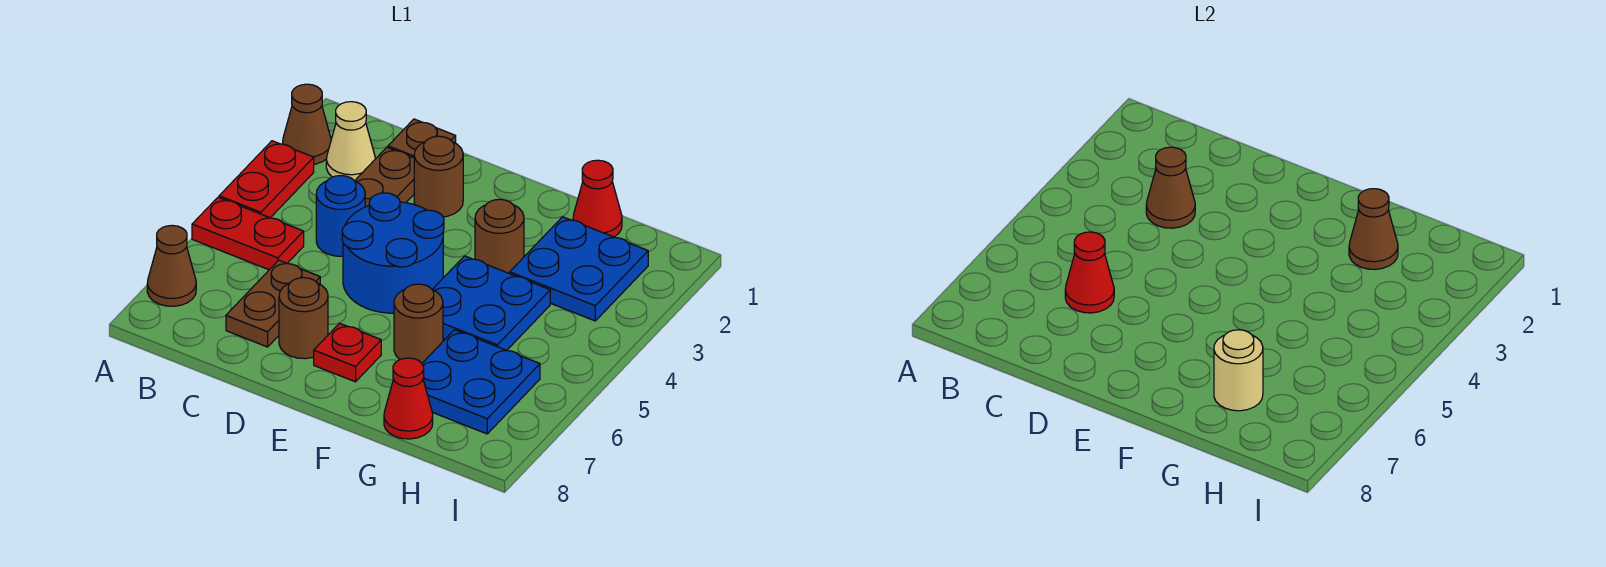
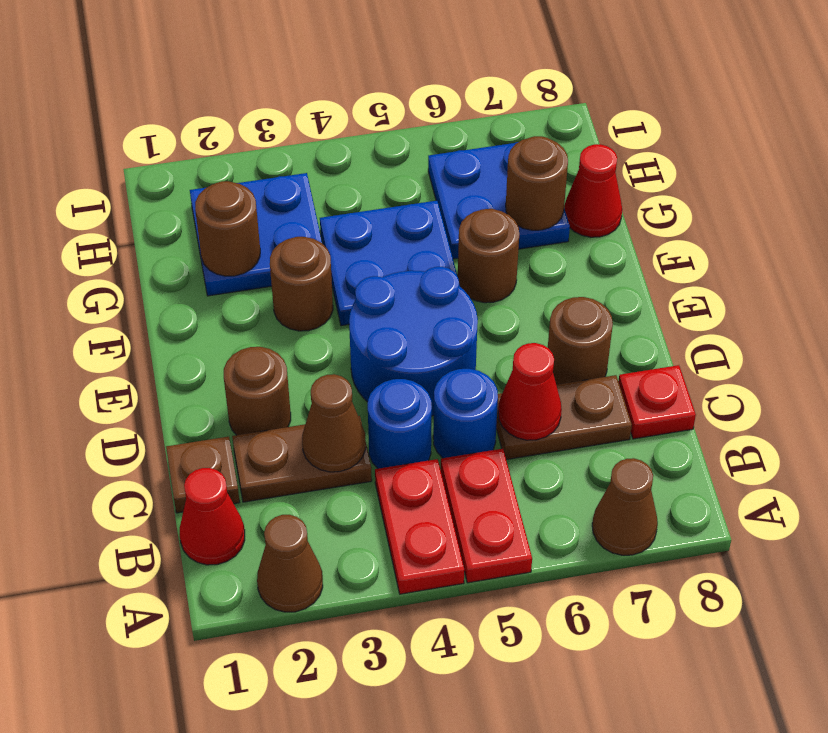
red plate A3:A4 level 1 -> red plate A4:B4 level 1
tan cone B2 level 1 -> none
none -> blue round brick C5 level 1
red plate E7 level 1 -> red plate C8 level 1
red cone G1 level 1 -> red cone B1 level 1
brown cone G2 level 2 -> brown round brick G2 level 2
tan round brick G7 level 2 -> brown round brick G7 level 2

